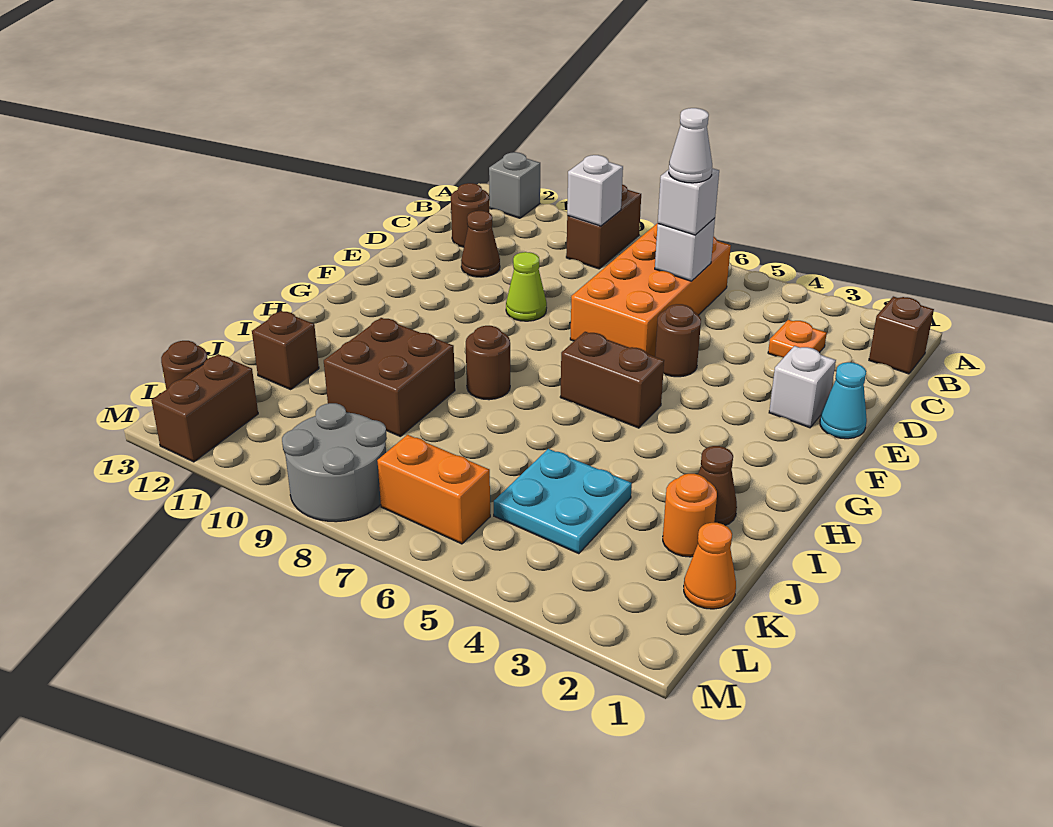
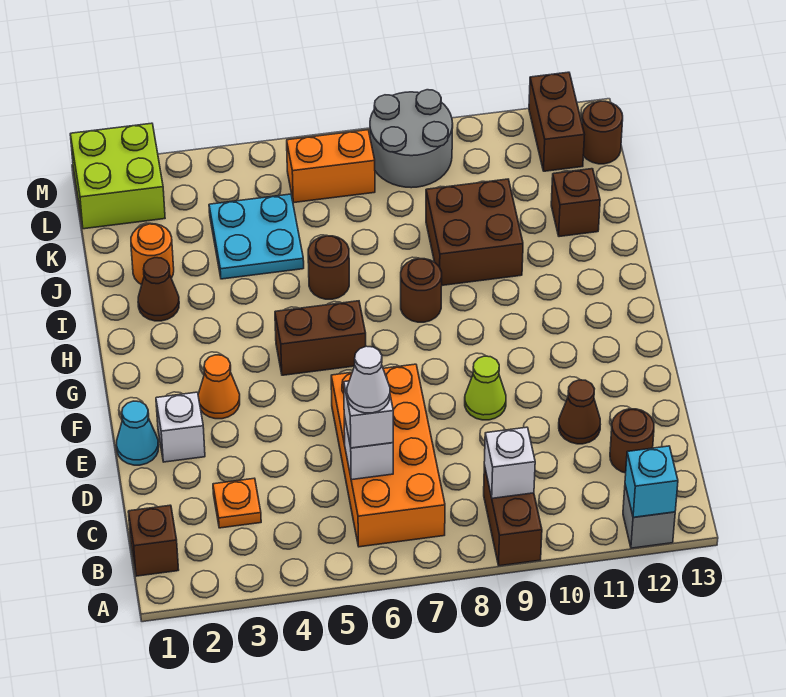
none -> cyan brick A12 level 2
brown round brick E5 level 1 -> brown round brick I6 level 1
orange cone K1 level 1 -> orange cone F3 level 1
none -> lime brick L1:M2 level 1

